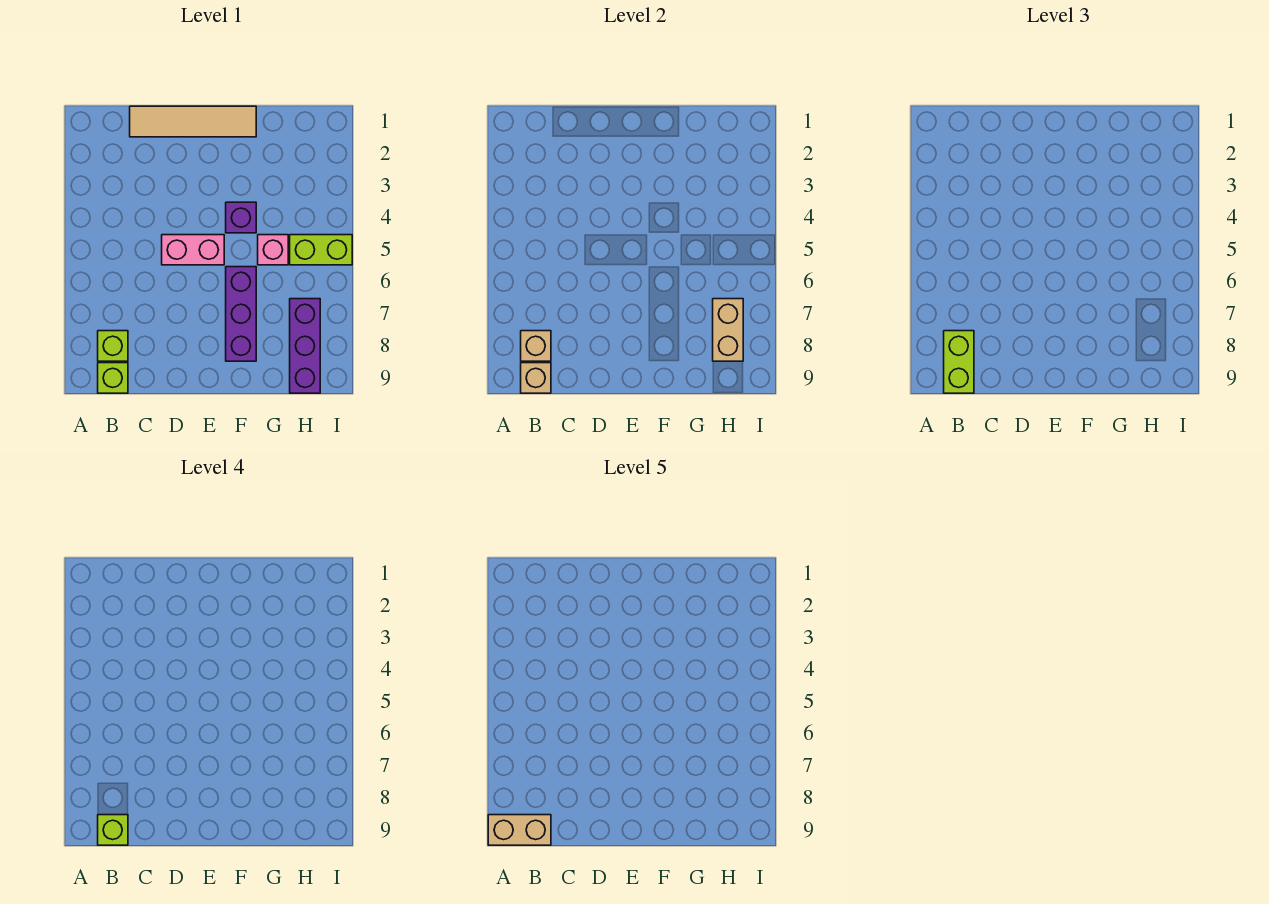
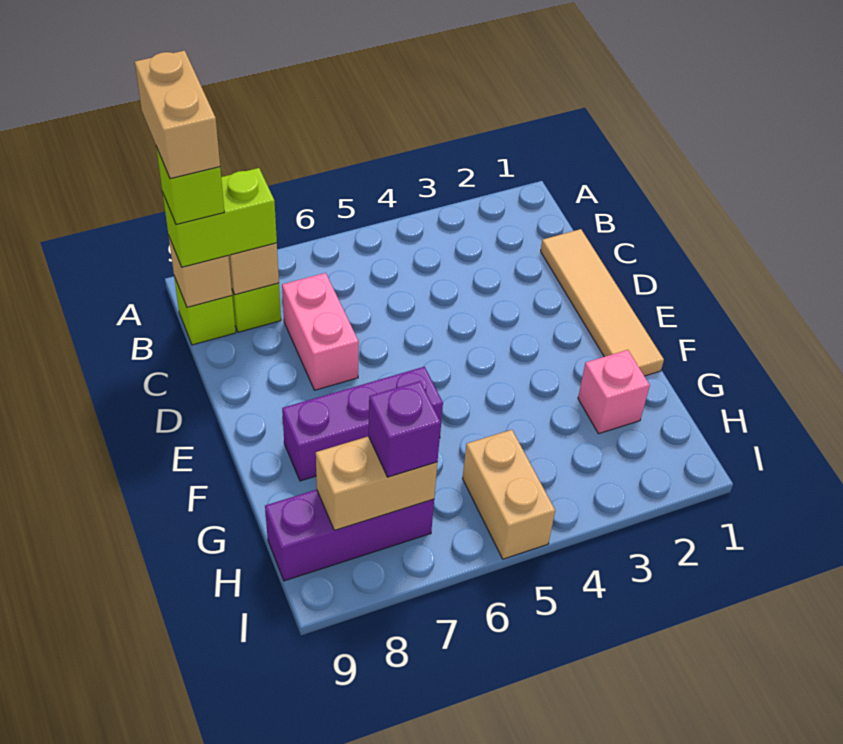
pink brick D5:E5 level 1 -> pink brick C7:D7 level 1
purple brick F4 level 1 -> purple brick H7 level 3
pink brick G5 level 1 -> pink brick G2 level 1
lime brick H5:I5 level 1 -> tan brick H5:I5 level 1

